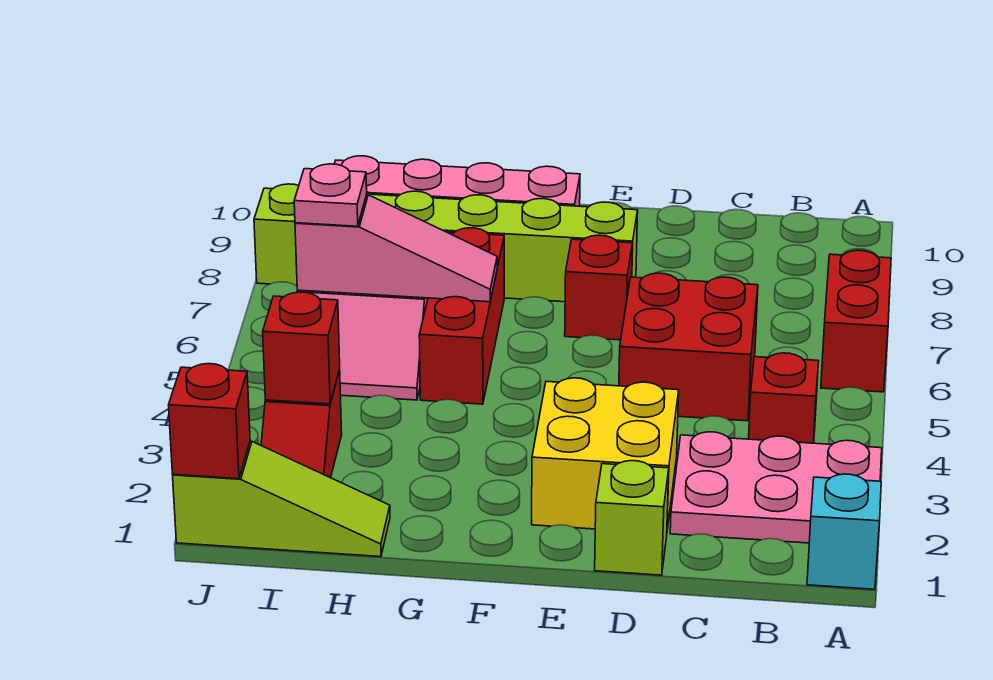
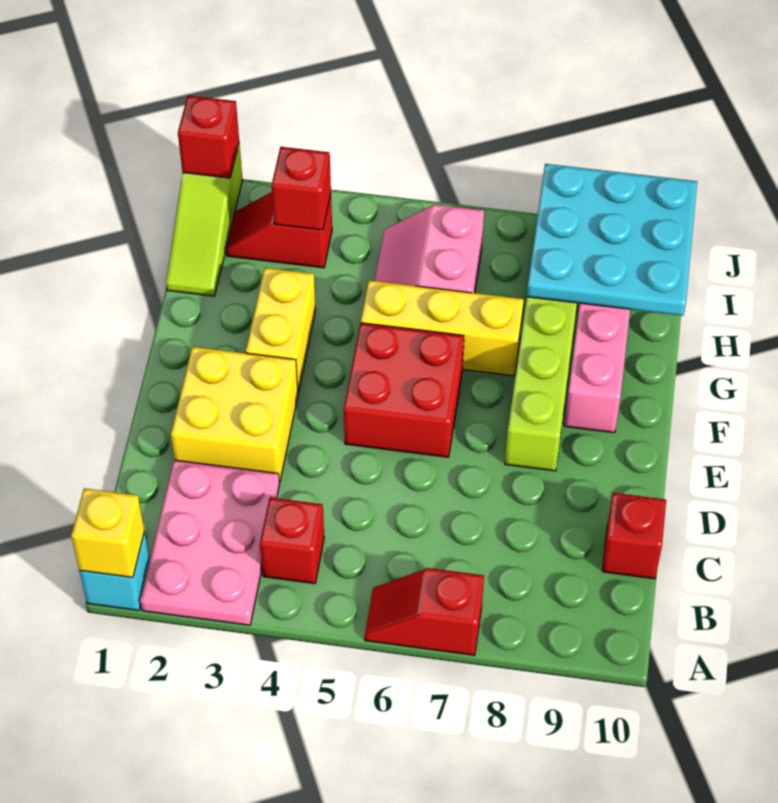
none -> yellow brick A1 level 2
red brick A6:A7 level 1 -> red slope A6:A7 level 1 top 7
red brick C5:D6 level 1 -> red brick E5:F6 level 1
lime brick D1 level 1 -> none
red brick E7 level 1 -> red brick C10 level 1
none -> yellow brick F3:G3 level 1
red brick G5:G7 level 1 -> yellow brick G5:G7 level 1
pink slope G6:I6 level 2 top I -> none
none -> cyan plate H8:J10 level 2
pink plate I6 level 3 -> none

